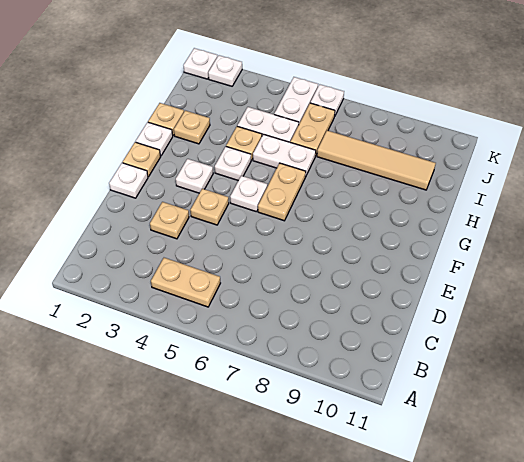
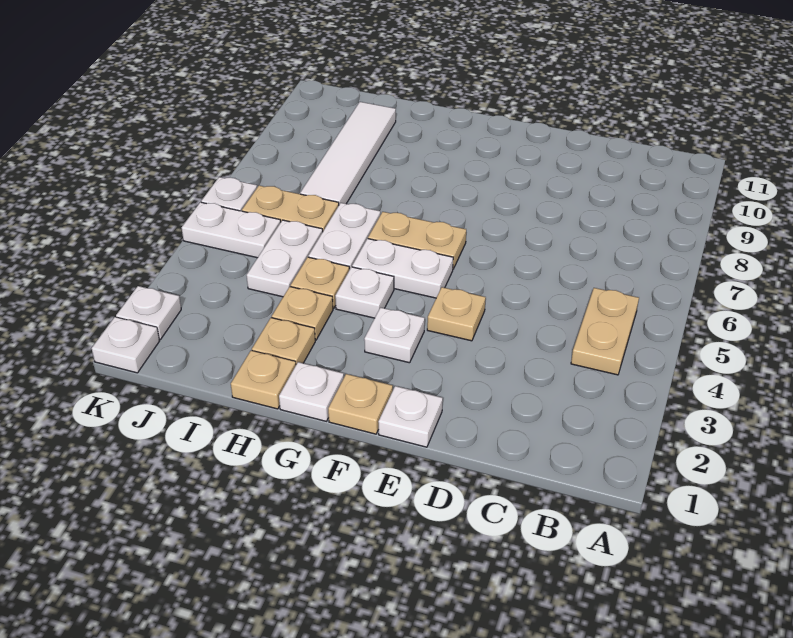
tan plate D3 level 1 -> tan plate H3 level 1
white plate F5 level 1 -> white plate F5:G5 level 1
tan tile I7:I10 level 1 -> white tile I7:I10 level 1

